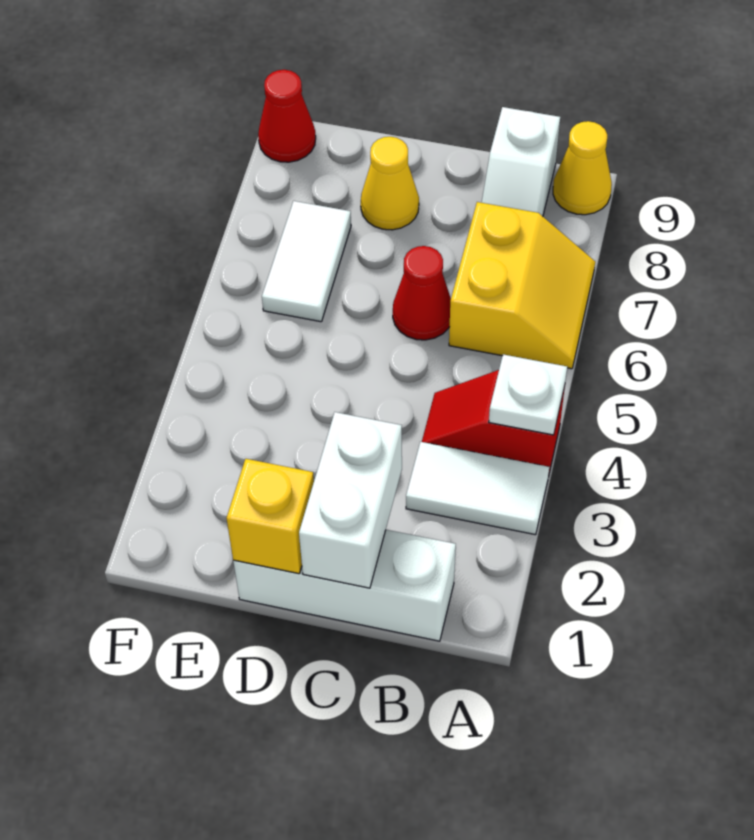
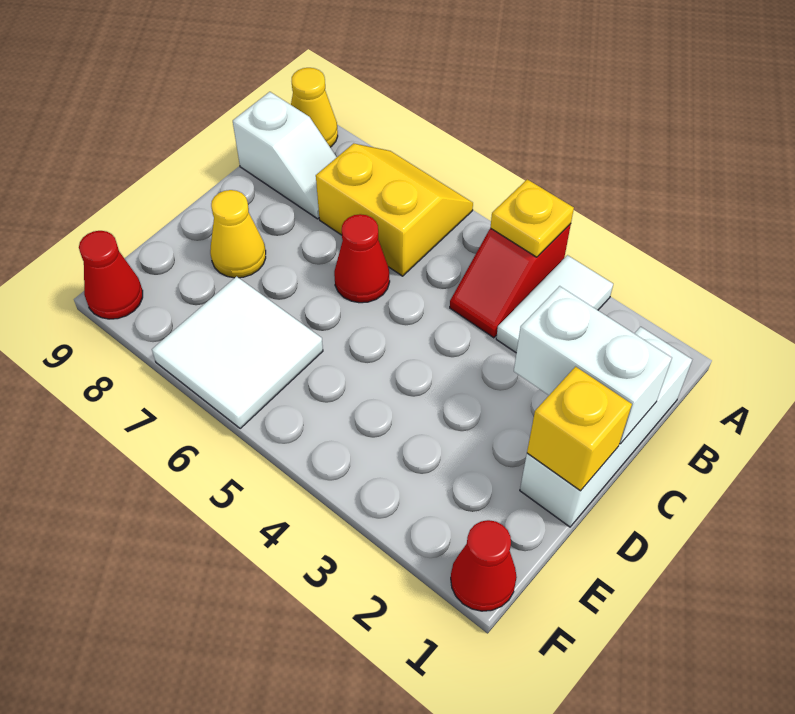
white plate A4 level 2 -> yellow plate A4 level 2
white tile E6:E7 level 1 -> white tile E6:F7 level 1
none -> red cone F1 level 1

